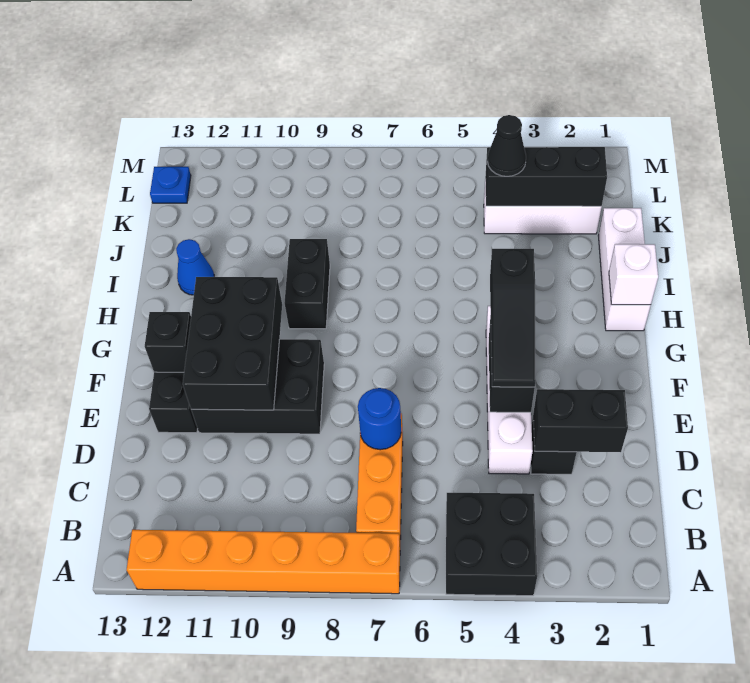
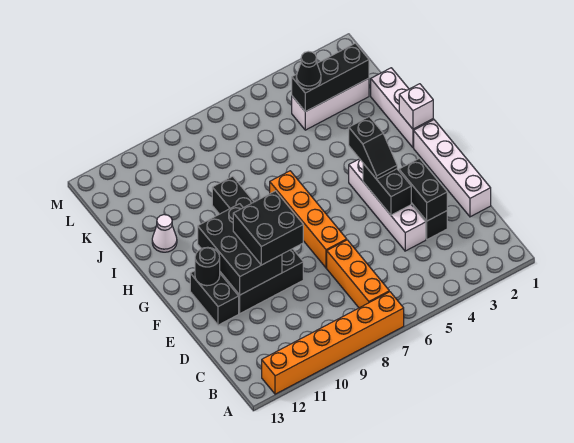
black brick A4:B5 level 1 -> black brick E9:F10 level 3
none -> white brick D1:G1 level 1
black brick D2:D3 level 2 -> black brick D3:E3 level 2
blue round brick D7 level 2 -> none
black slope E4:G4 level 3 top G -> black slope F4:G4 level 3 top G
none -> orange brick E7:H7 level 1
black brick F12 level 2 -> black round brick F12 level 2
blue cone I12 level 1 -> white cone I12 level 1
blue plate L13 level 1 -> none

